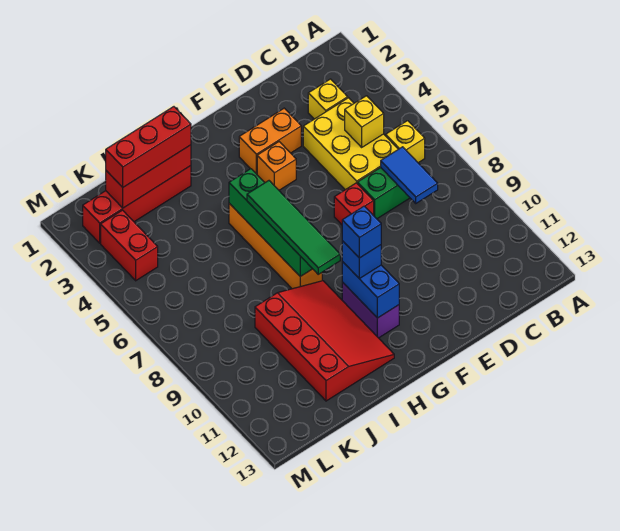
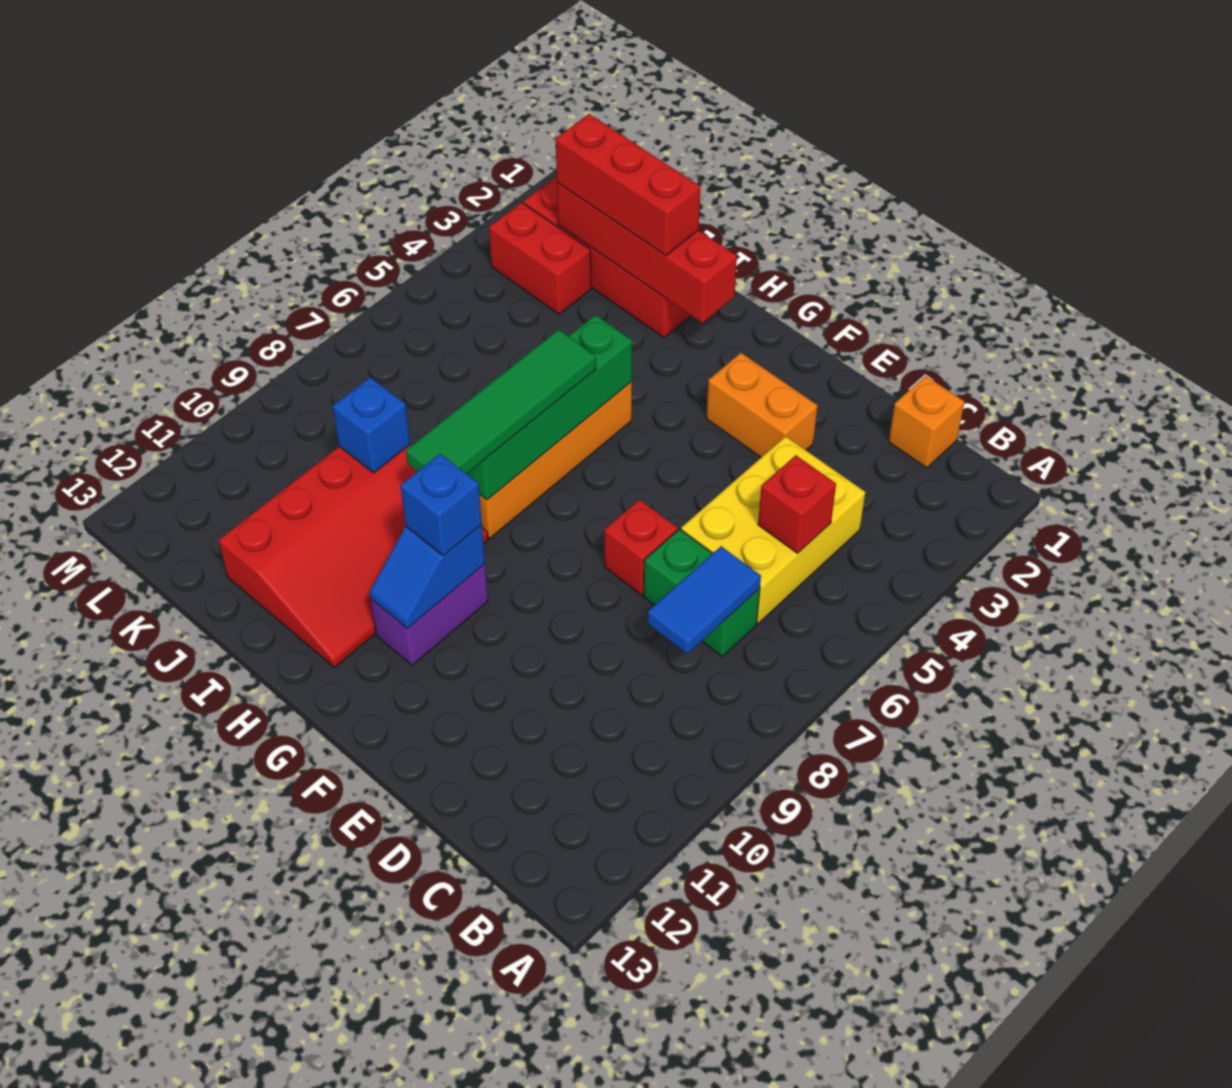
yellow brick B6 level 1 -> none
yellow brick C3 level 1 -> none
yellow brick C5 level 2 -> red brick C5 level 2
orange brick F4 level 1 -> orange brick C1 level 1
blue brick G10:G11 level 2 -> blue slope G10:G11 level 2 top 10
blue brick G10 level 4 -> blue brick J9 level 2
red brick I2:K2 level 2 -> red brick H2:K2 level 2
red brick L3:L4 level 1 -> red brick K3:L3 level 1

